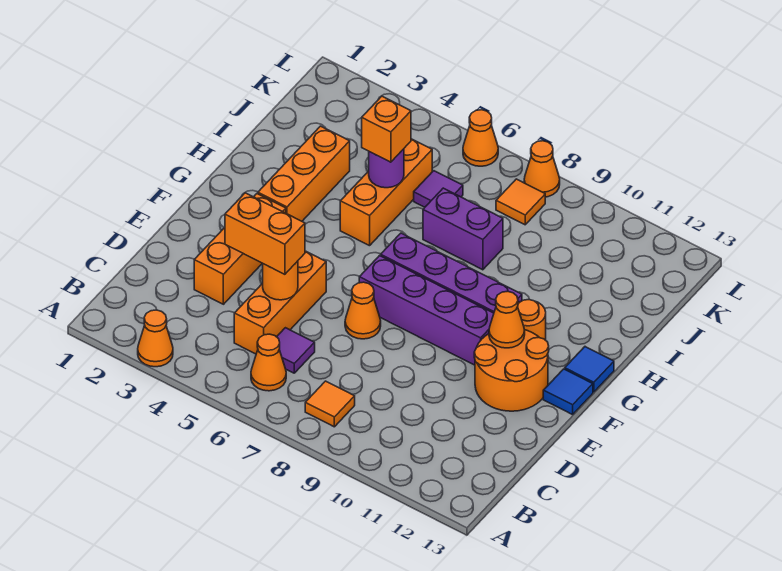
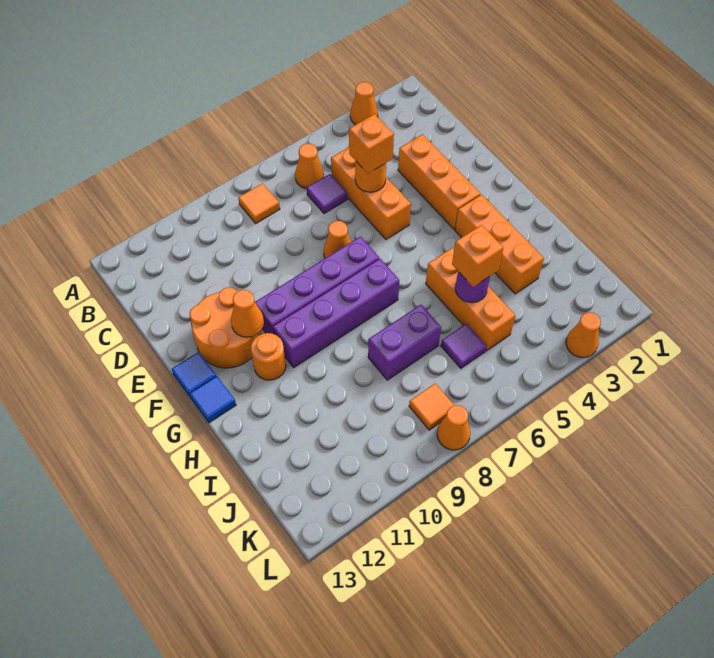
orange brick D4:D5 level 3 -> orange brick D5 level 3
orange cone L6 level 1 -> orange cone L3 level 1

